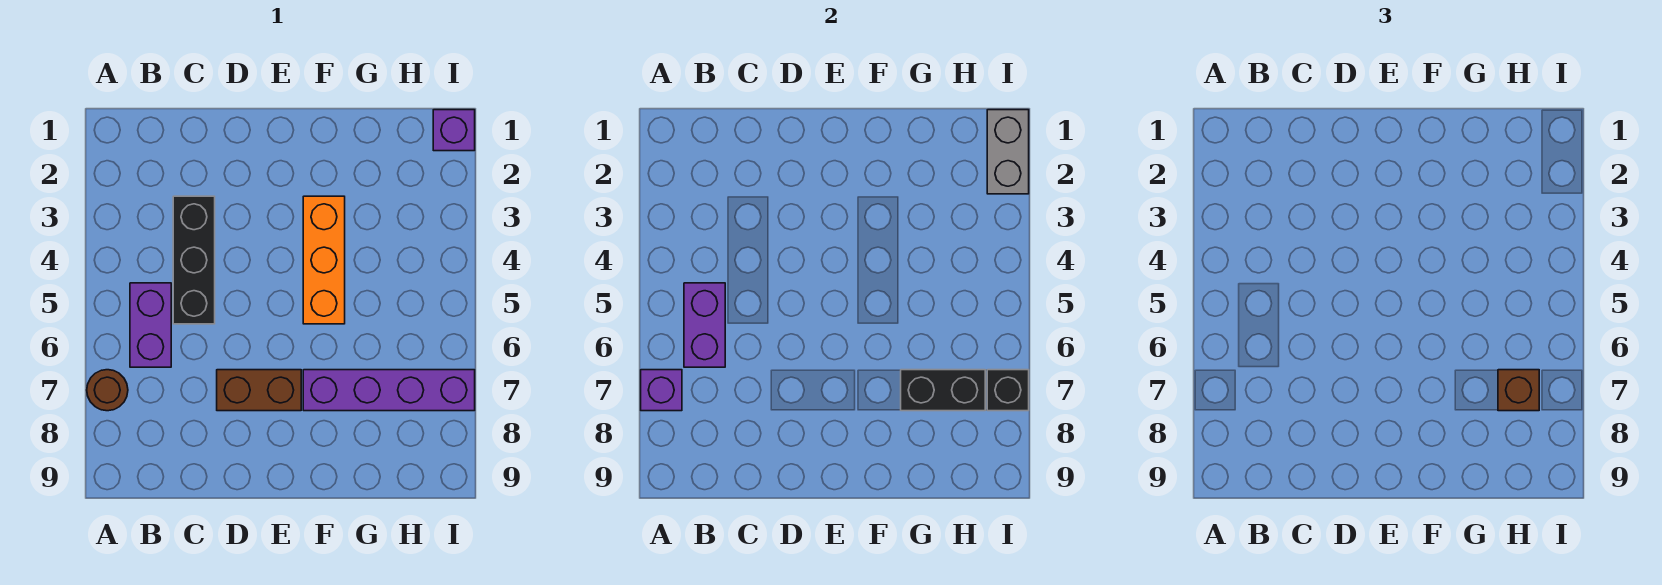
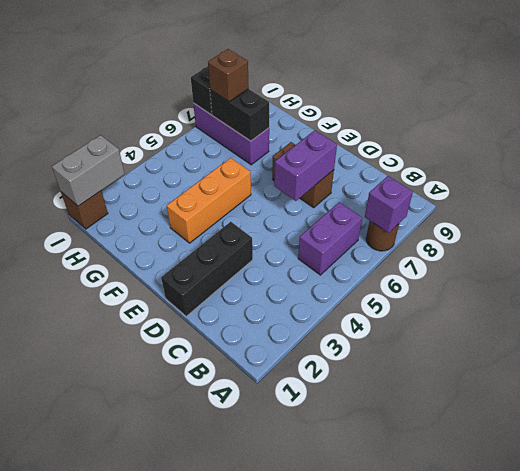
purple brick B5:B6 level 2 -> purple brick D6:D7 level 2
black brick C3:C5 level 1 -> black brick D1:D3 level 1
purple brick F7:I7 level 1 -> purple brick G7:I7 level 1
purple brick I1 level 1 -> brown brick I1 level 1

